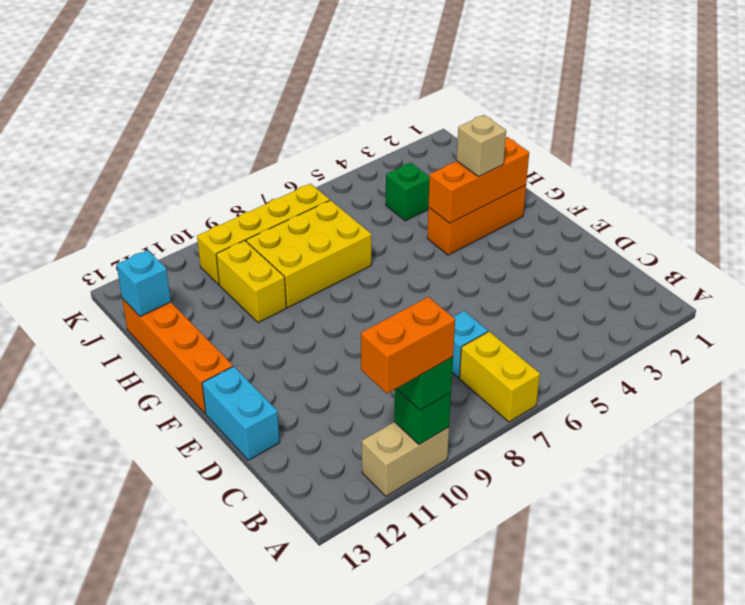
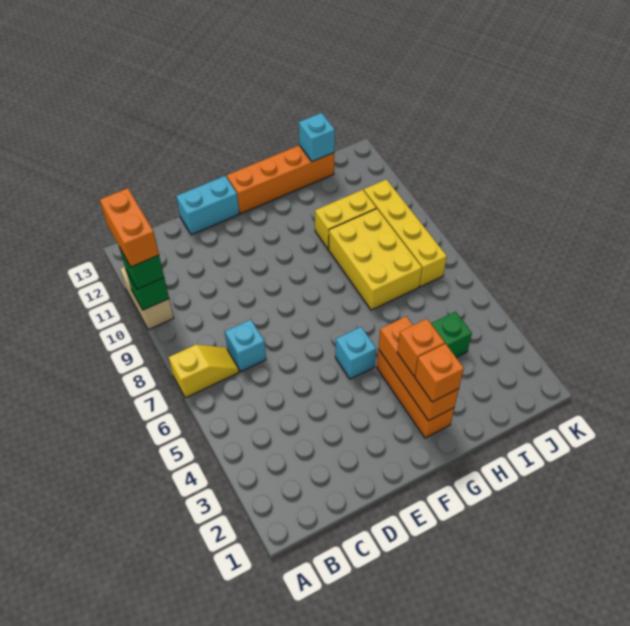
yellow brick A7:B7 level 1 -> yellow slope A7:B7 level 1 top A
none -> cyan brick F5 level 1
none -> orange brick G2 level 3
tan brick G3 level 3 -> orange brick G3 level 3

